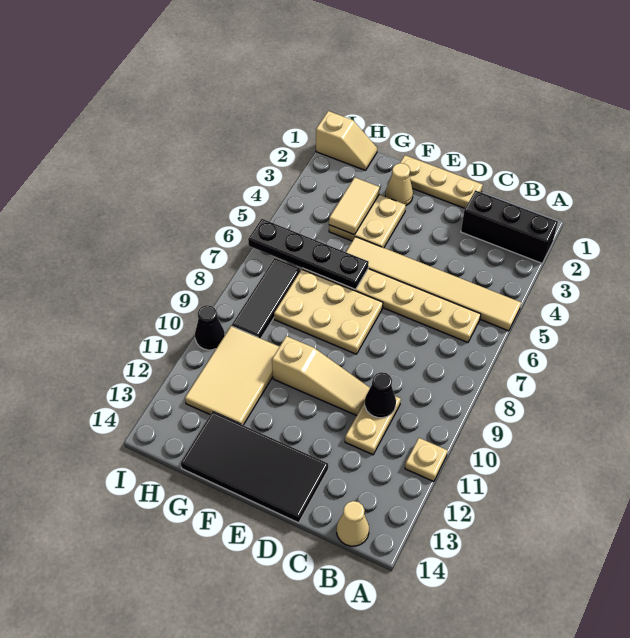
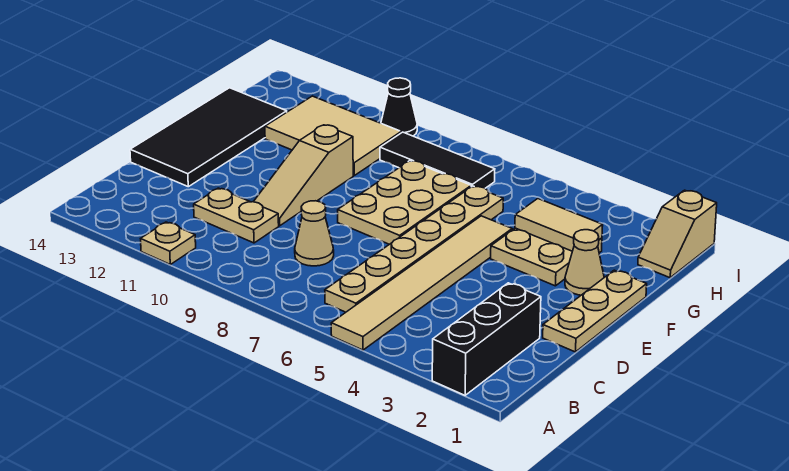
tan cone B14 level 1 -> tan cone C8 level 1
black cone C10 level 2 -> none
black plate F6:I6 level 2 -> none

